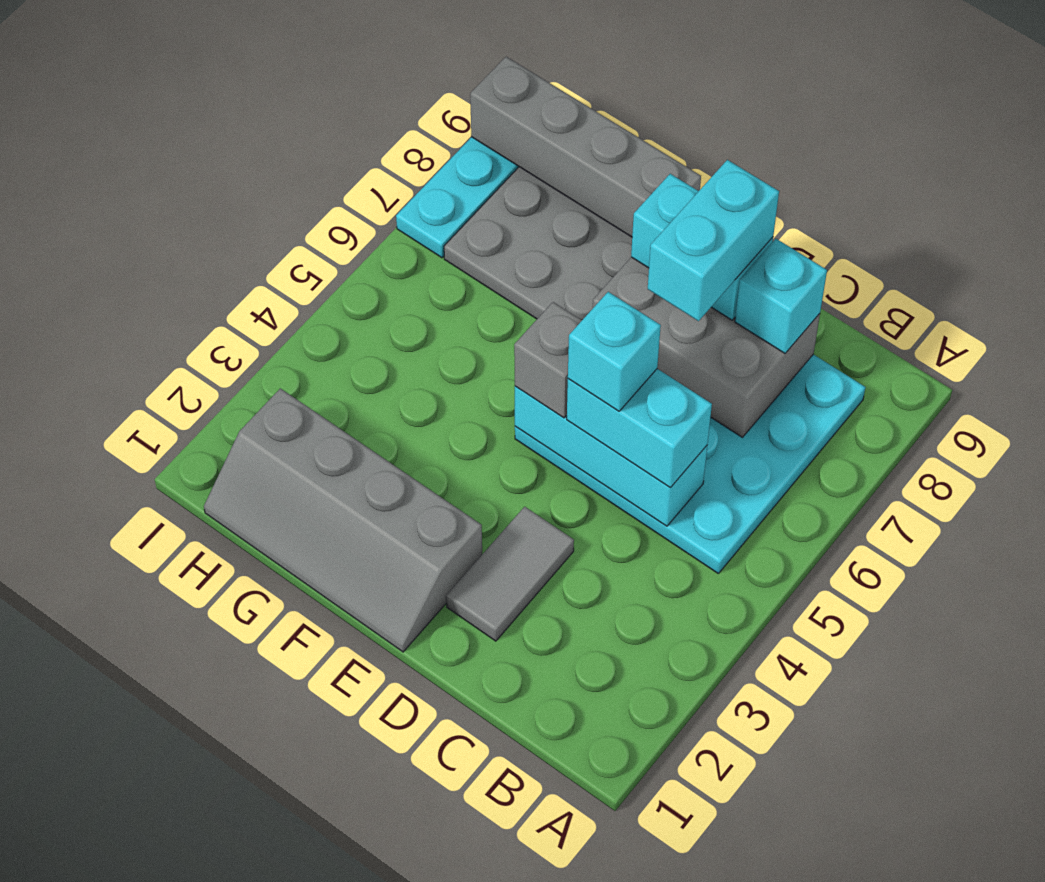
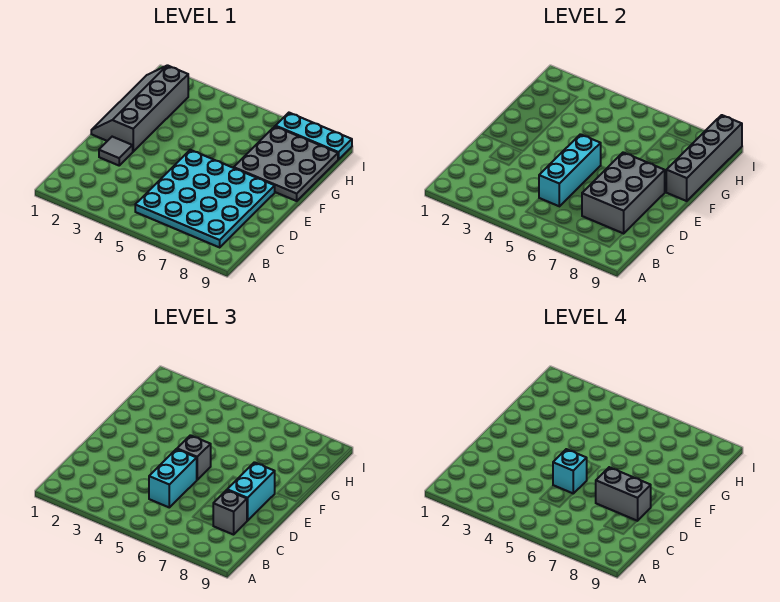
cyan brick C8 level 3 -> grey brick C8 level 3
grey tile D2:D3 level 1 -> grey tile D2 level 1
cyan brick D7:D8 level 4 -> grey brick D7:D8 level 4

